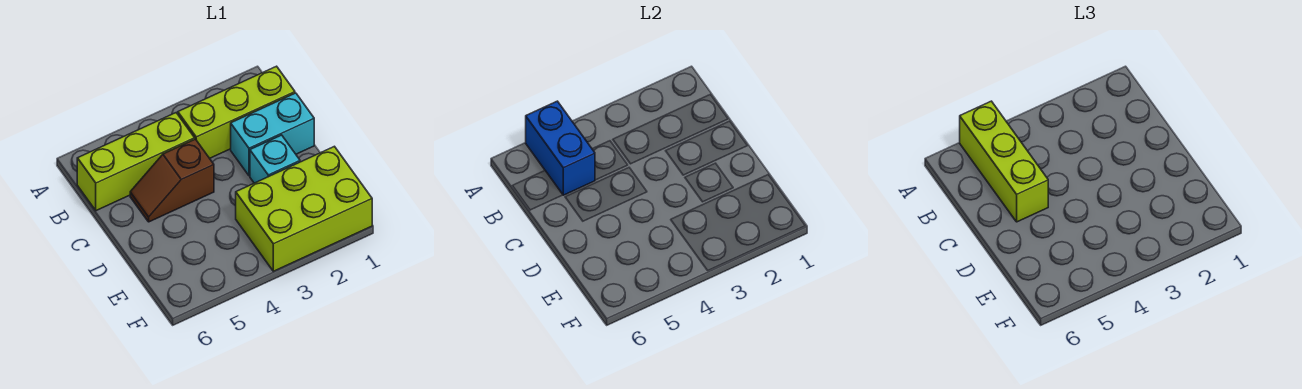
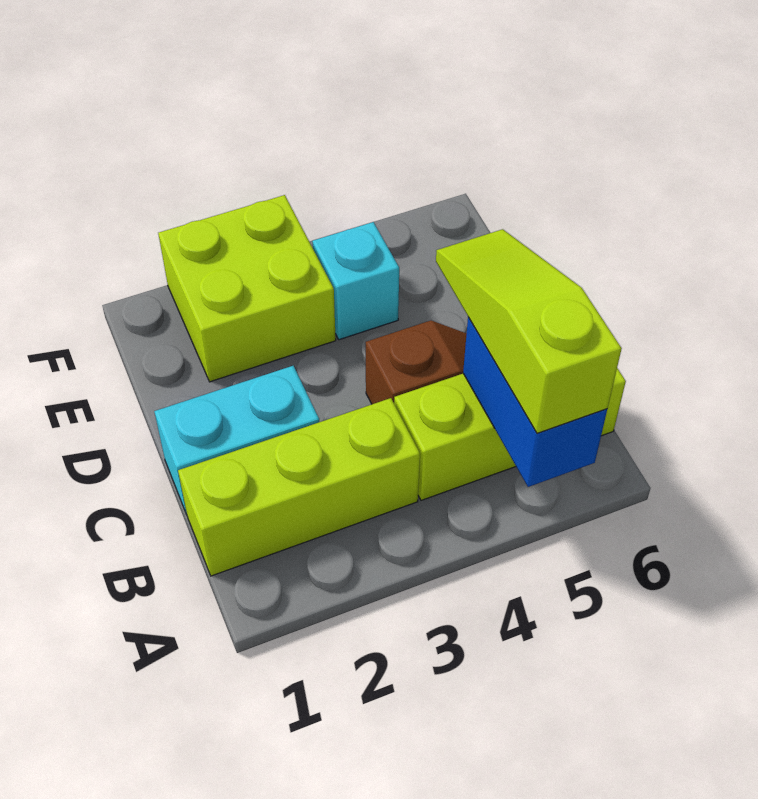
lime brick A5:C5 level 3 -> lime slope A5:C5 level 3 top A
cyan brick D2 level 1 -> cyan brick E4 level 1
lime brick E1:F3 level 1 -> lime brick E2:F3 level 1

